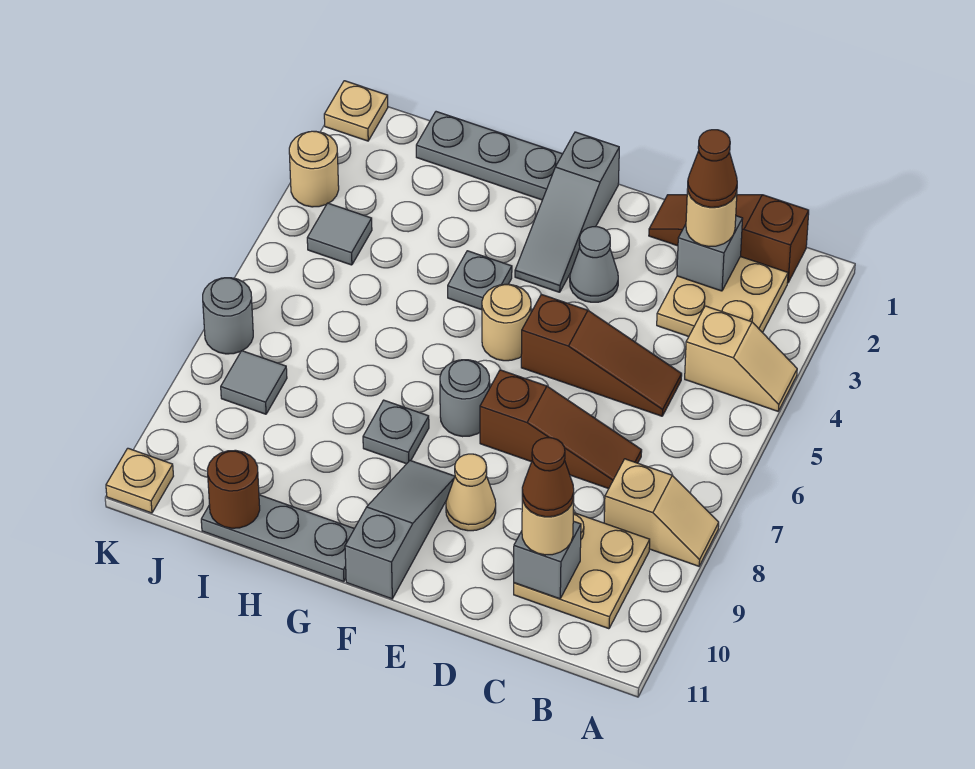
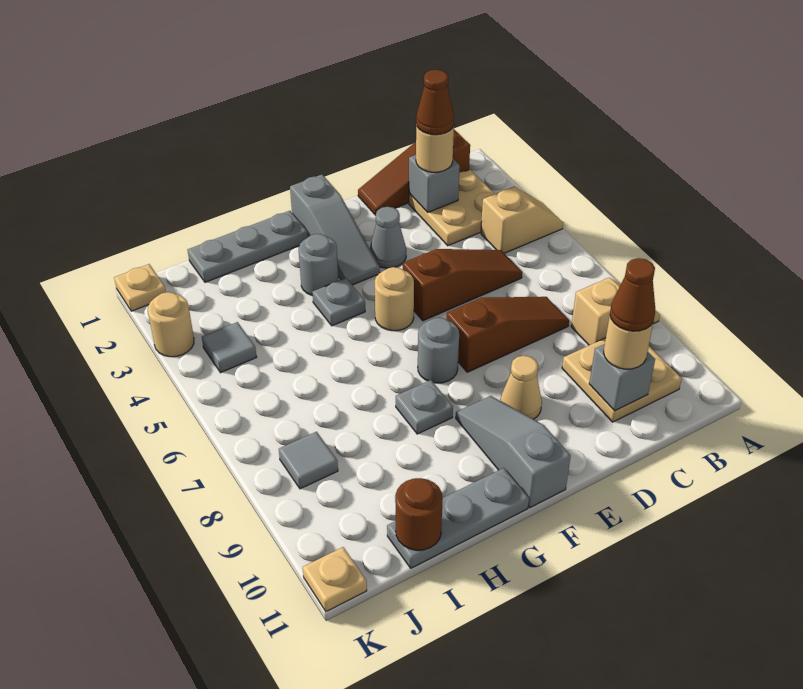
grey round brick K7 level 1 -> grey round brick G3 level 1

